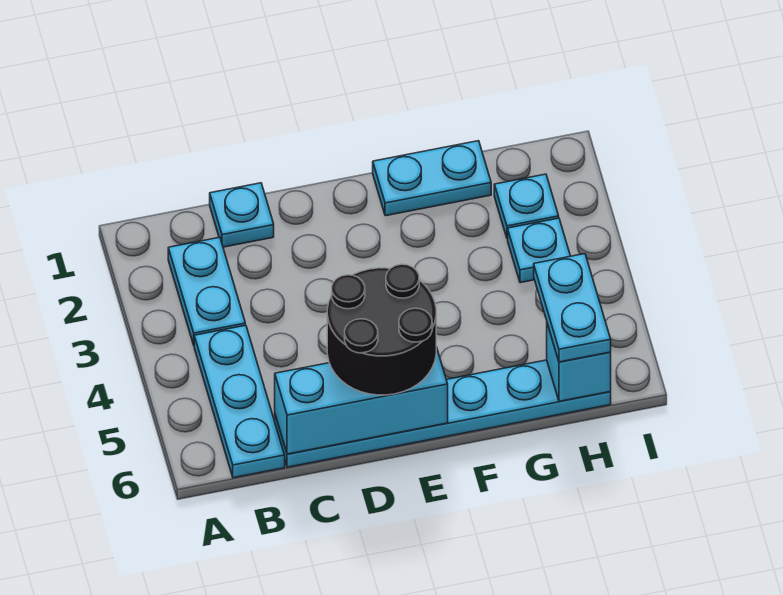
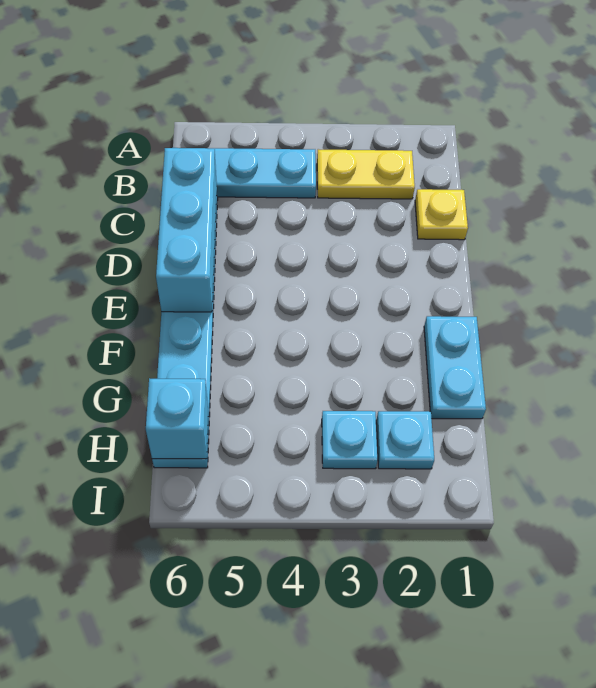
cyan plate B2:B3 level 1 -> yellow plate B2:B3 level 1
cyan plate C1 level 1 -> yellow plate C1 level 1
black round brick D5:E6 level 3 -> none
cyan plate H5:H6 level 3 -> none

